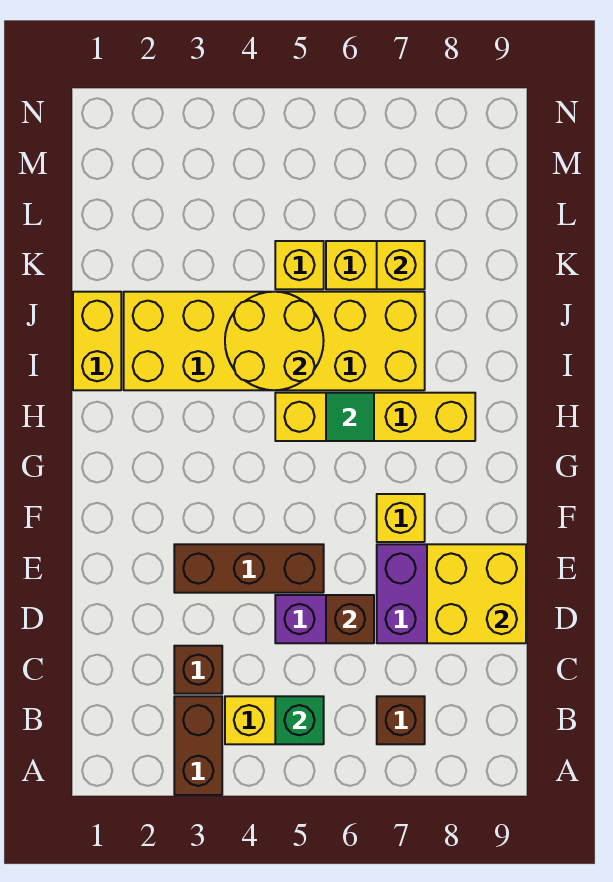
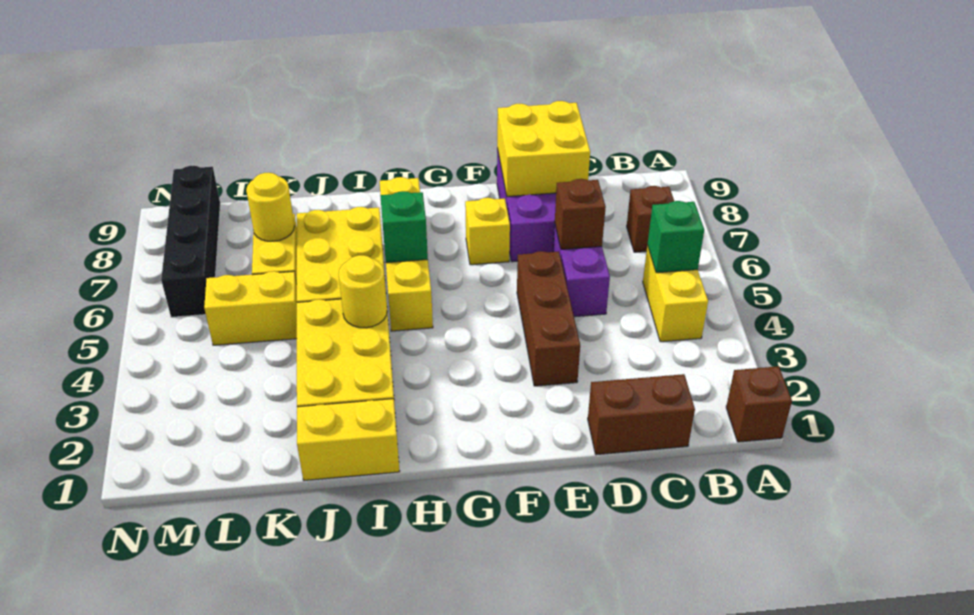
brown brick A3:B3 level 1 -> brown brick C1:D1 level 1
brown brick C3 level 1 -> brown brick A1 level 1
green tile H6 level 2 -> green brick H6 level 2
yellow round brick I4:J5 level 2 -> yellow round brick I4 level 2
yellow brick K5 level 1 -> yellow brick K5:L5 level 1
yellow brick K7 level 2 -> yellow round brick K7 level 2
none -> black brick M6:M9 level 1

